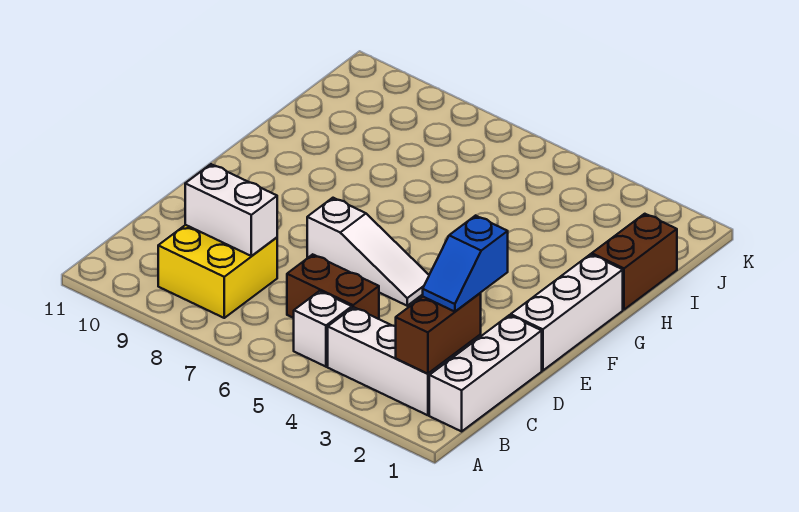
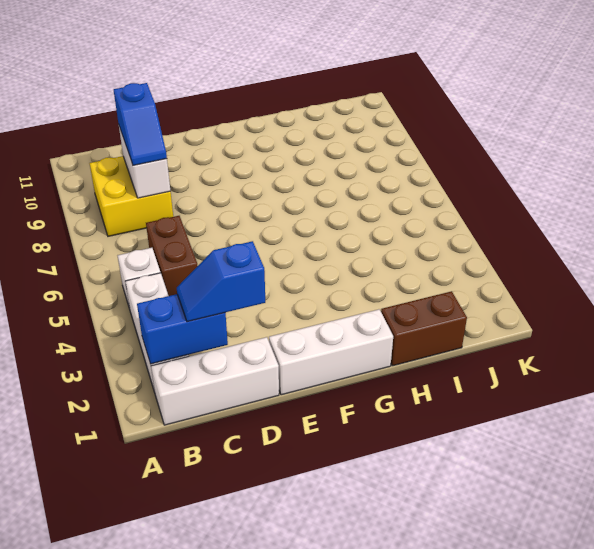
brown brick B2:C2 level 2 -> blue brick B2:C2 level 2
none -> blue slope C8:C9 level 3 top 9
white slope E5:E7 level 1 top 7 -> none

